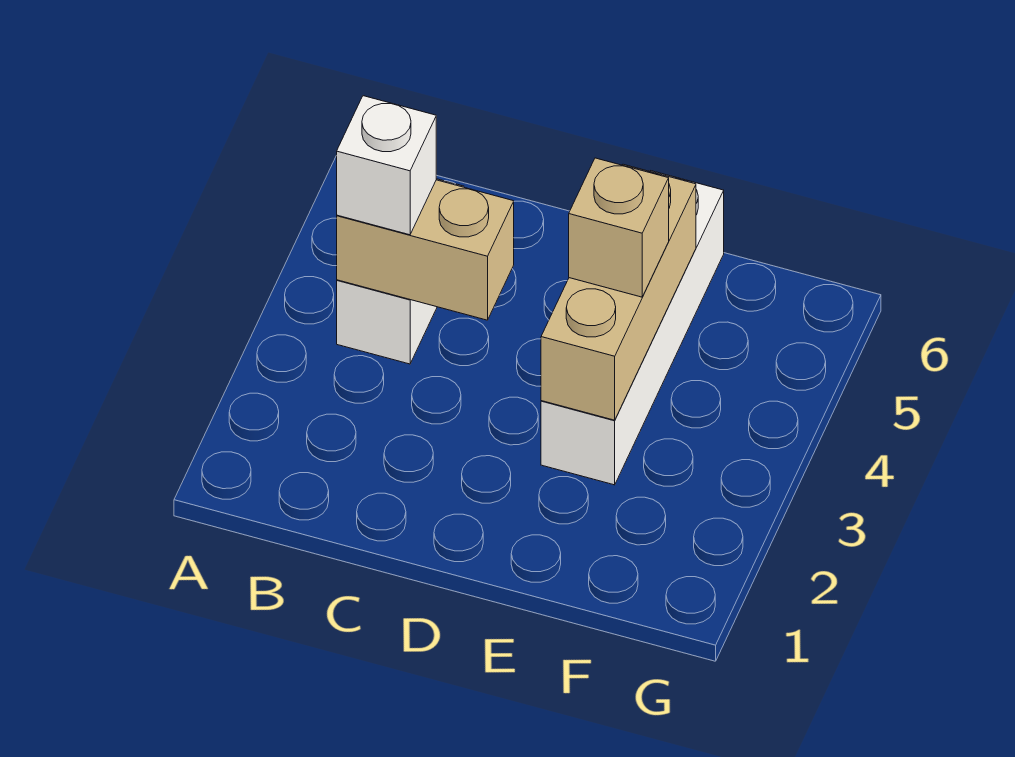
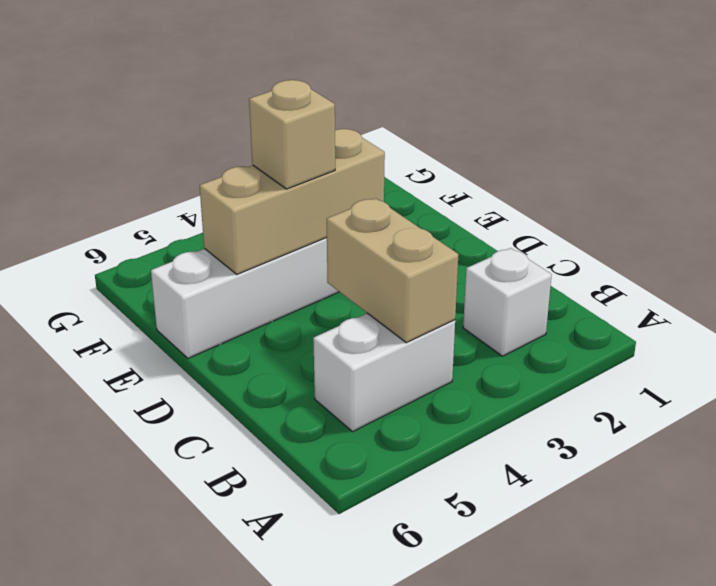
white brick B4 level 3 -> white brick B2 level 1

